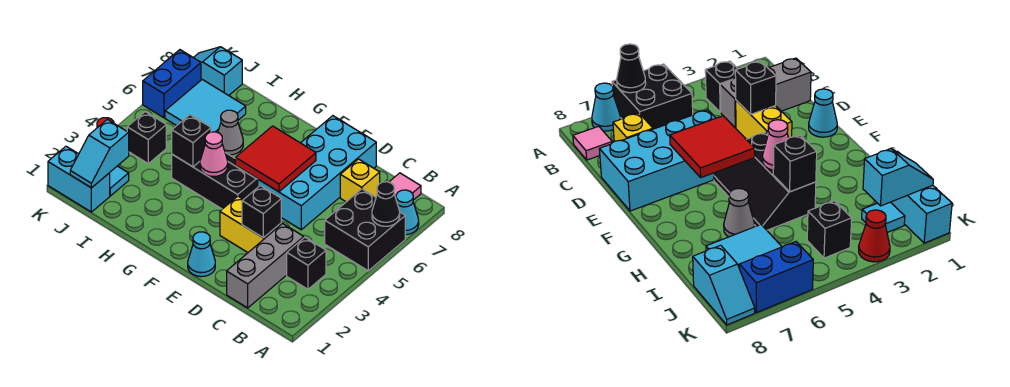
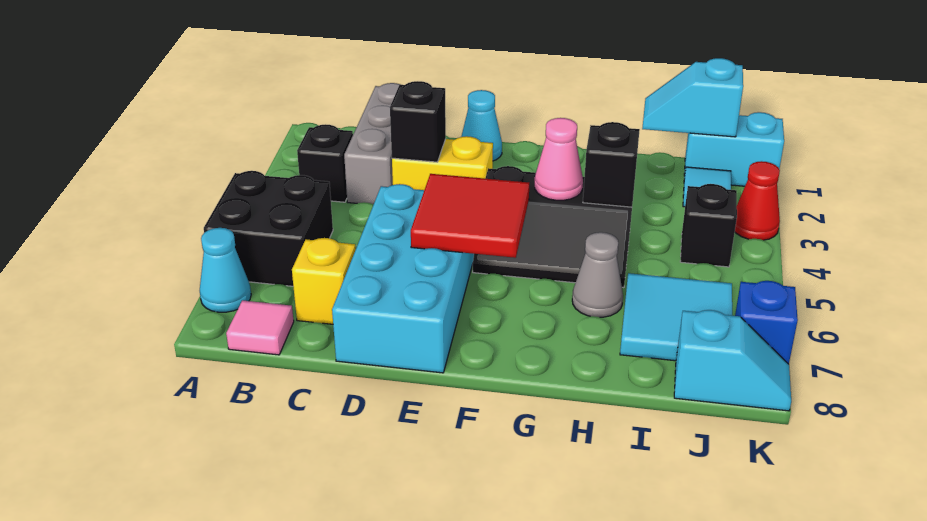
black cone A6 level 2 -> none
cyan slope J1:J2 level 2 top 2 -> cyan slope I1:J1 level 2 top J
blue brick K6:K7 level 1 -> blue brick K7 level 1

